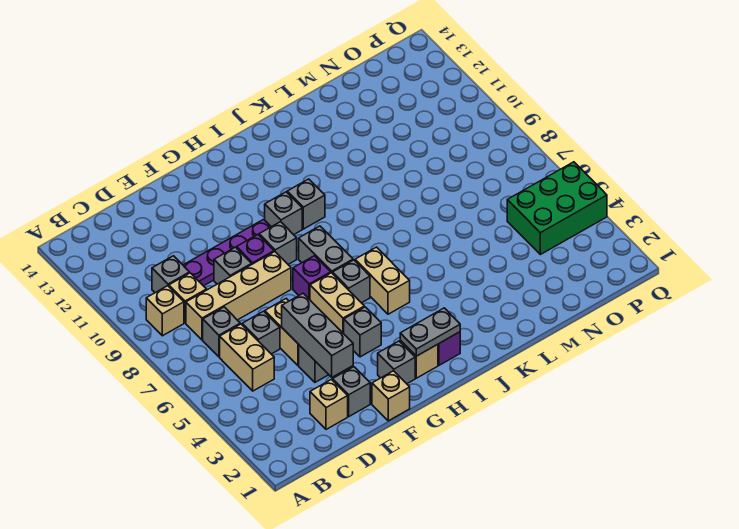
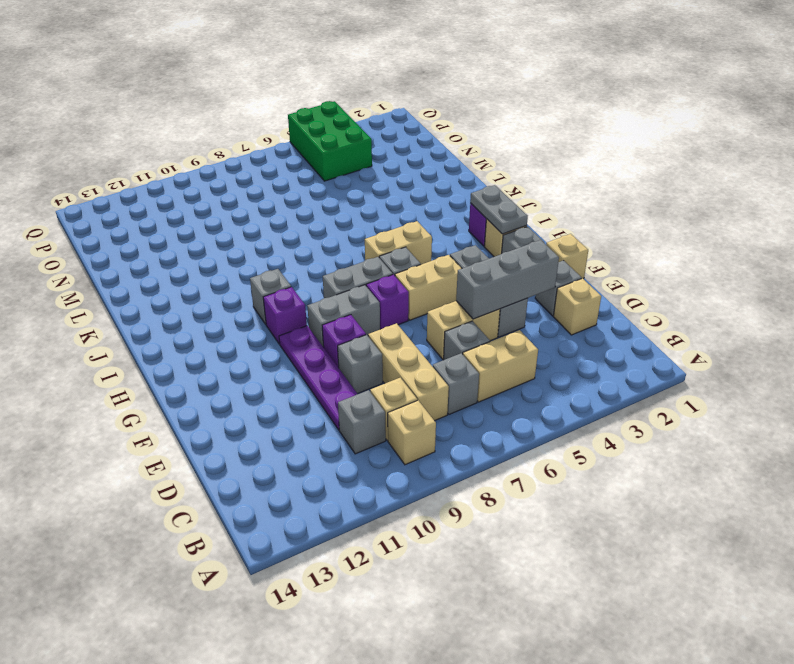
tan brick C8:F8 level 1 -> tan brick C8:E8 level 1
grey brick G9 level 1 -> grey brick G8:G9 level 1
grey brick H10 level 1 -> purple brick H10 level 1

